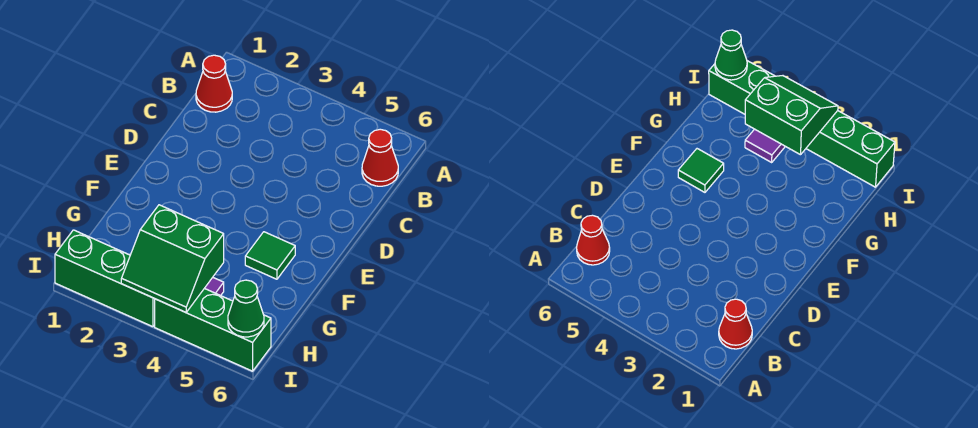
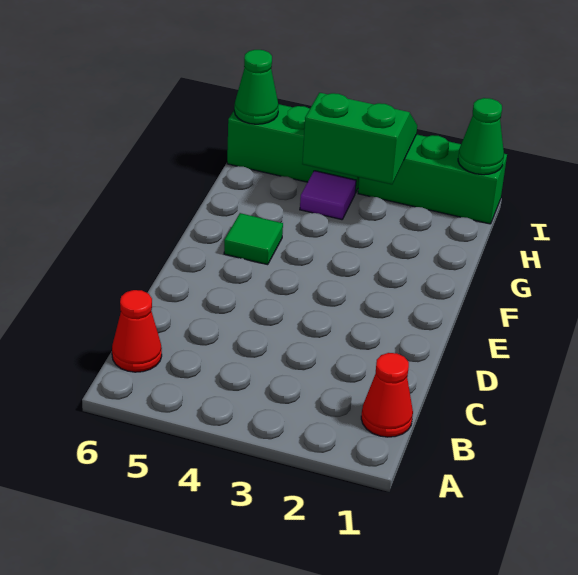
none -> green cone I1 level 2

